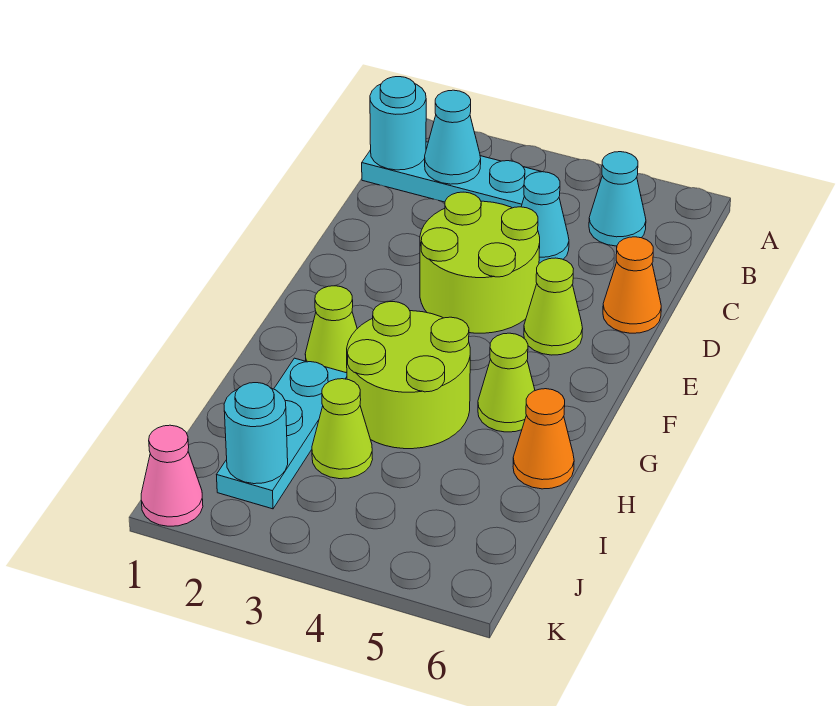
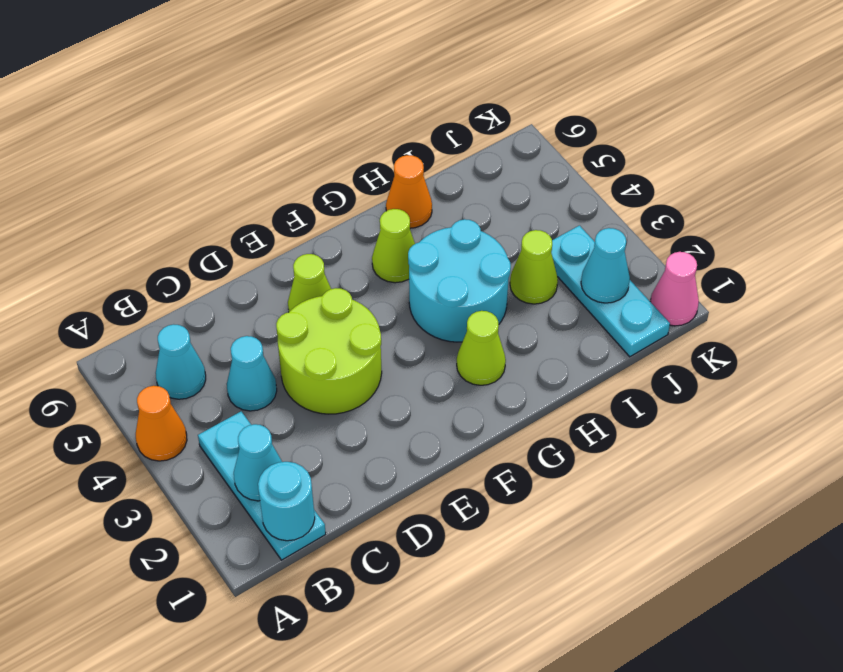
orange cone D6 level 1 -> orange cone A4 level 1
lime round brick G3:H4 level 1 -> cyan round brick G3:H4 level 1
cyan plate H2:J2 level 1 -> cyan plate J1:J3 level 1
cyan round brick J2 level 2 -> cyan cone J2 level 2

